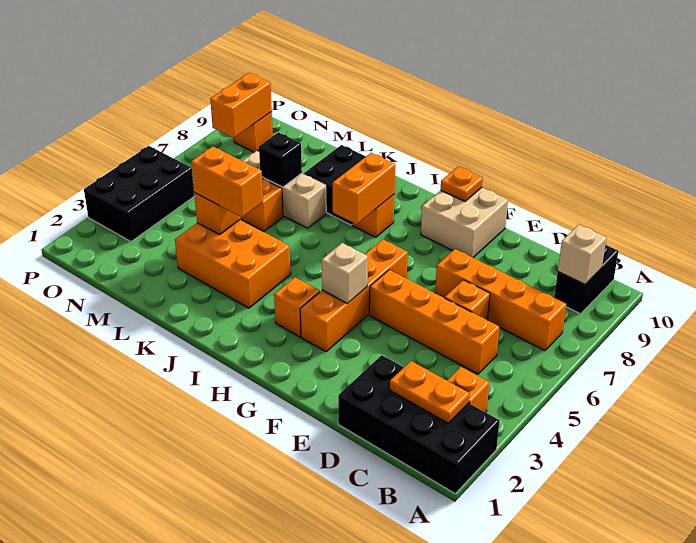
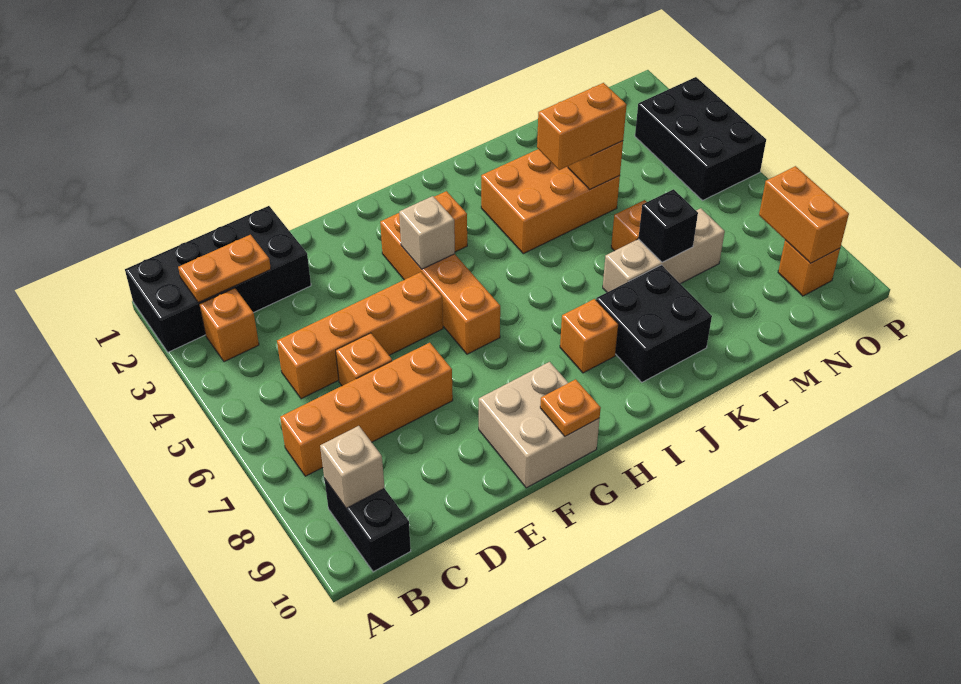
orange brick I7:I8 level 2 -> none

